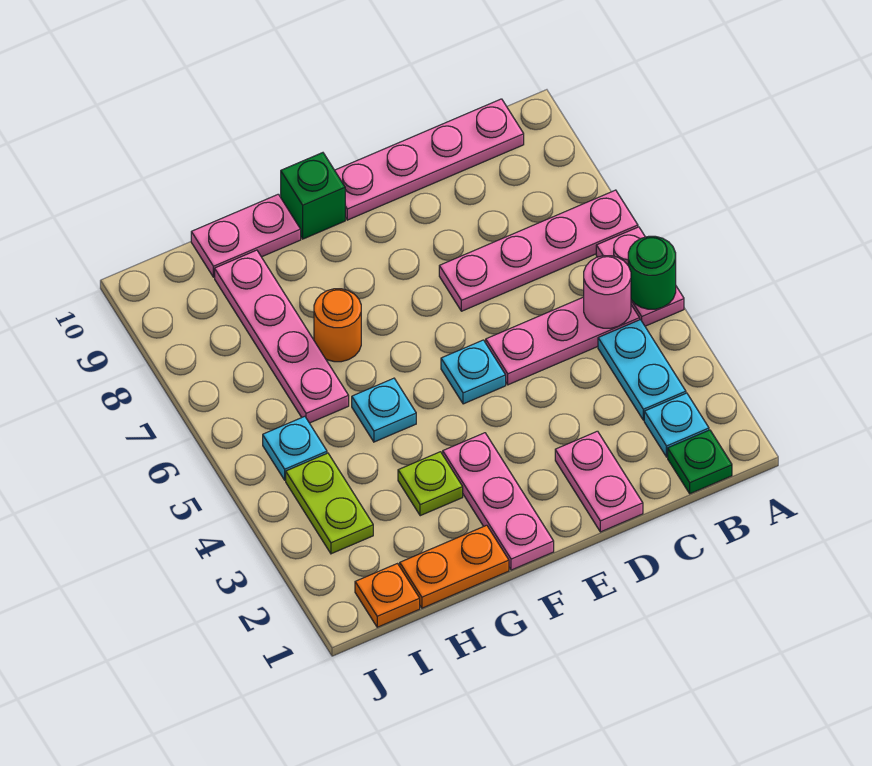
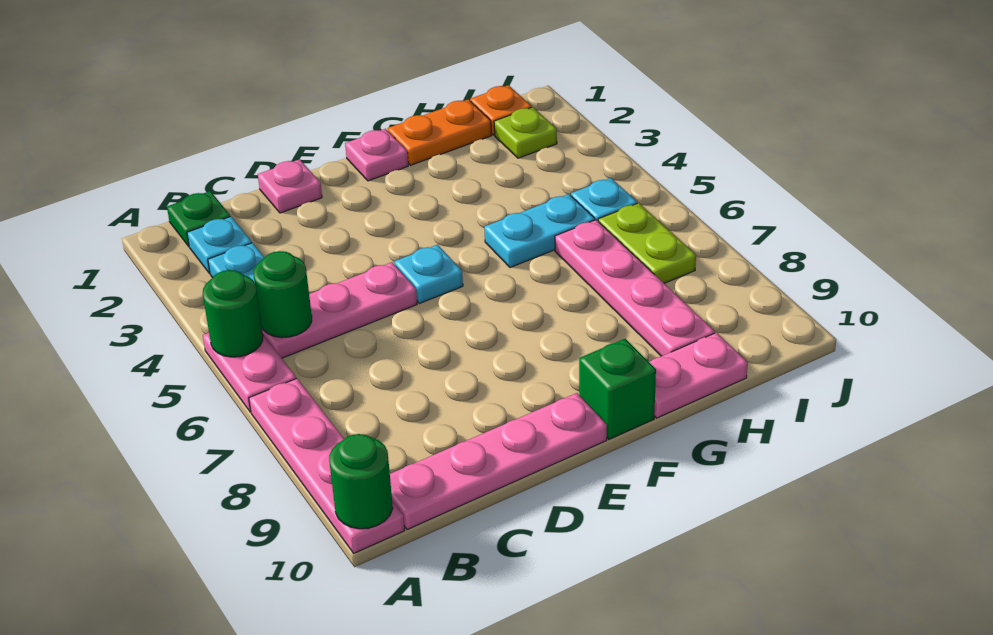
pink plate A7:D7 level 1 -> pink plate A7:A10 level 1
none -> green round brick A10 level 2
pink round brick B5 level 2 -> green round brick B5 level 2
pink plate D1:D2 level 1 -> pink plate D1 level 1
pink plate F1:F3 level 1 -> pink plate F1 level 1
lime plate G3 level 1 -> lime plate I2 level 1
cyan plate G5 level 1 -> cyan plate G5:H5 level 1
orange round brick G7 level 1 -> none
lime plate I3:I4 level 1 -> lime plate I6:I7 level 1

